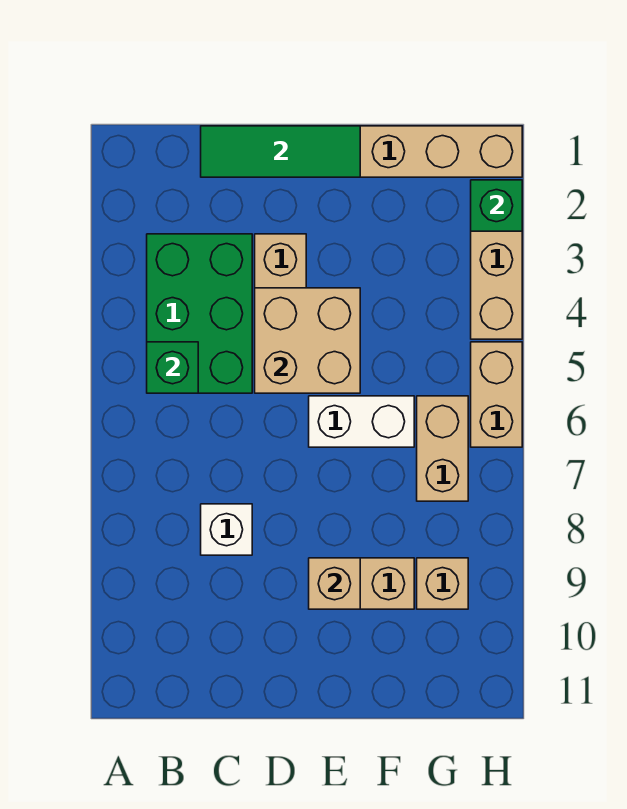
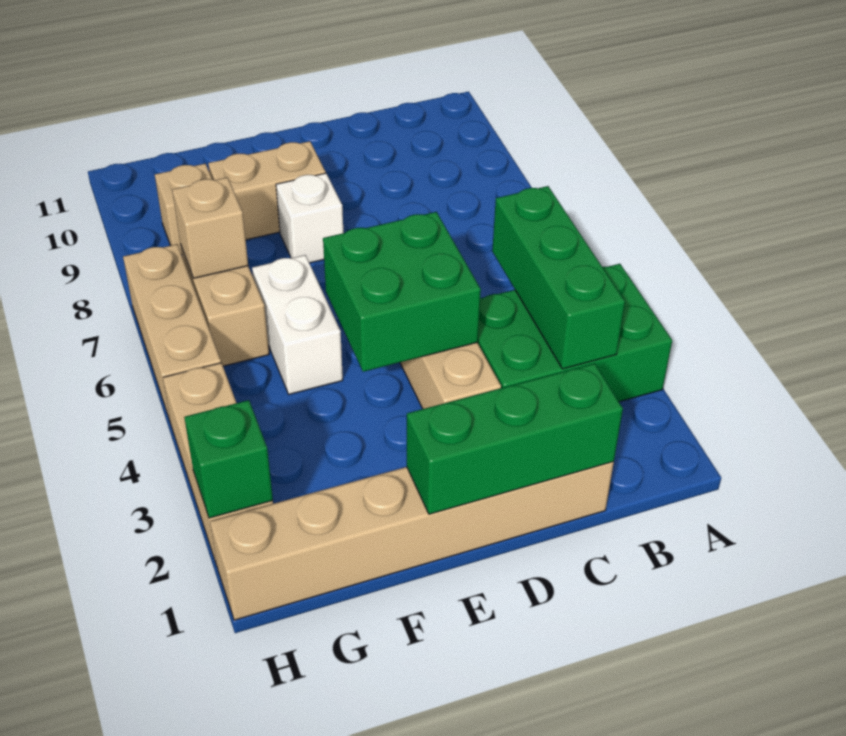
green brick B3:C5 level 1 -> green brick A3:C4 level 1
green brick B5 level 2 -> green brick B3:B5 level 2
green tile C1:E1 level 2 -> green brick C1:E1 level 2
white brick C8 level 1 -> white brick E8 level 1
tan brick D4:E5 level 2 -> green brick D4:E5 level 2
white brick E6:F6 level 1 -> white brick F5:F6 level 1
tan brick E9 level 2 -> tan brick G7 level 2
tan brick H5:H6 level 1 -> tan brick H5:H7 level 1

